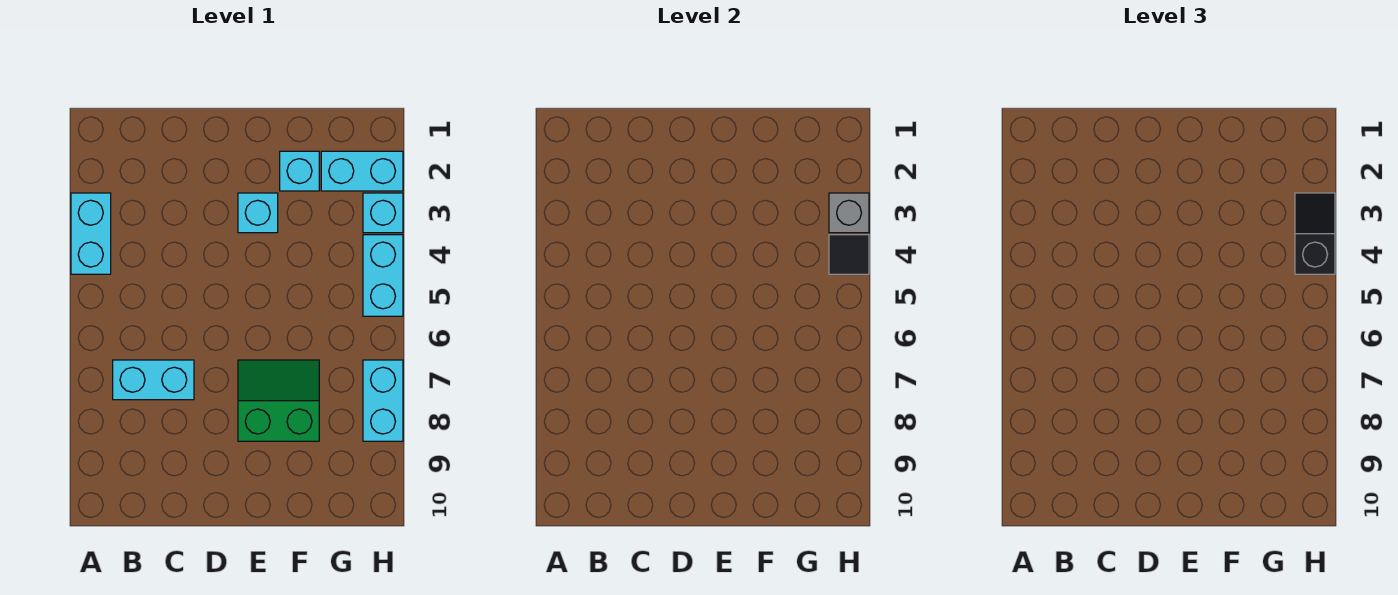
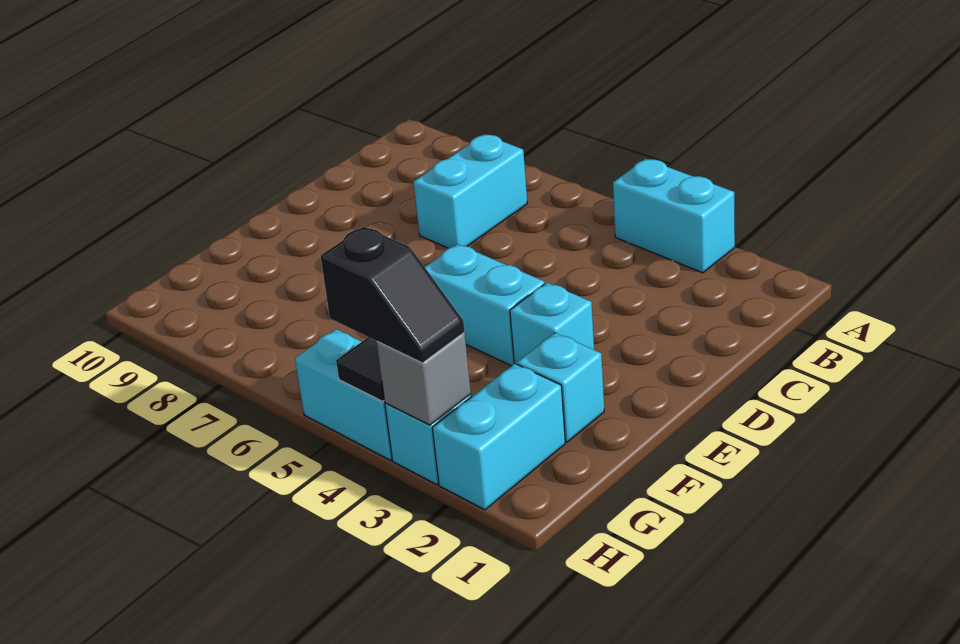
green slope E7:F8 level 1 top 8 -> none
cyan brick H7:H8 level 1 -> cyan brick E4:E5 level 1

